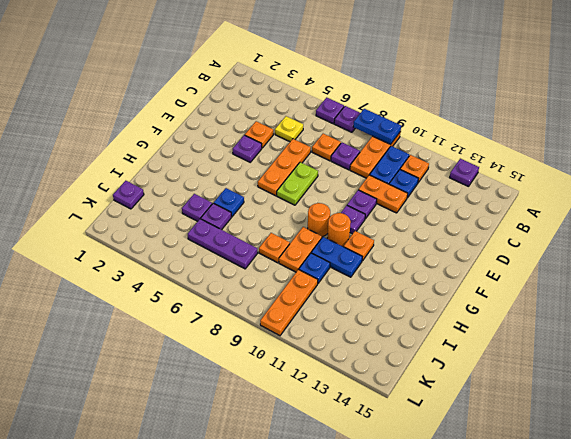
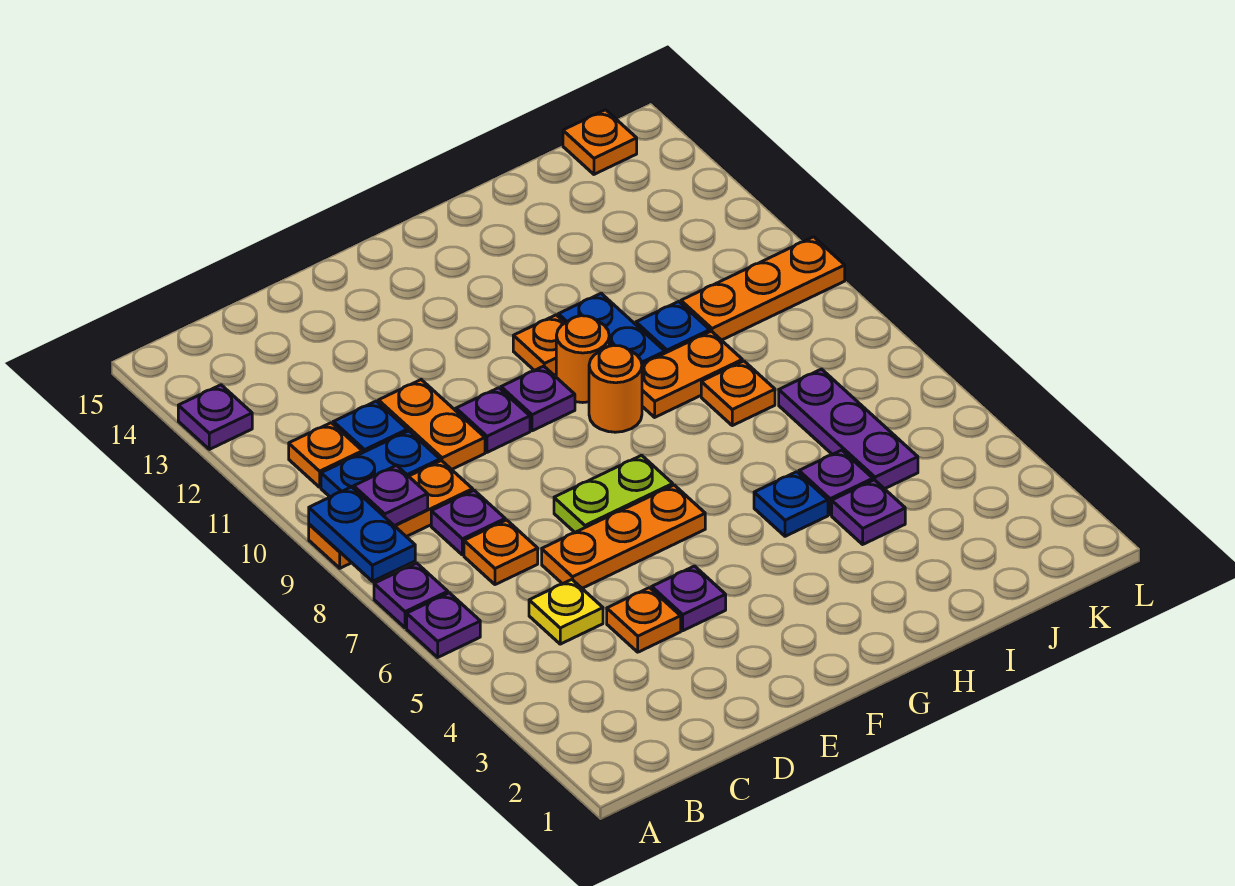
purple plate J1 level 1 -> purple plate B9 level 2
none -> orange plate K15 level 1

